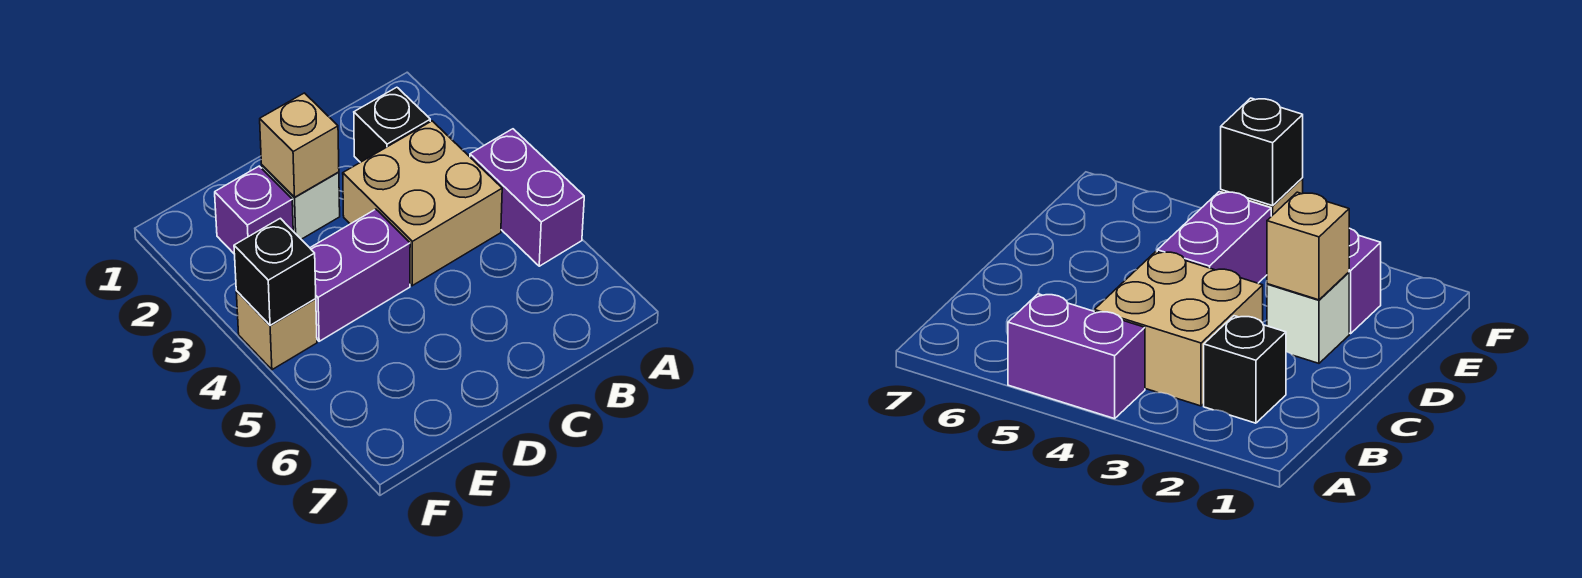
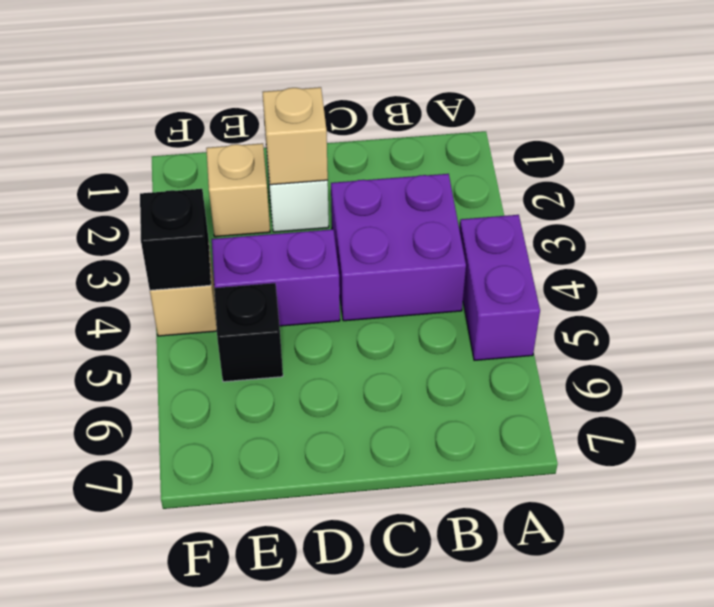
black brick B2 level 1 -> black brick E5 level 1
tan brick B3:C4 level 1 -> purple brick B3:C4 level 1
purple brick E2 level 1 -> tan brick E2 level 1

